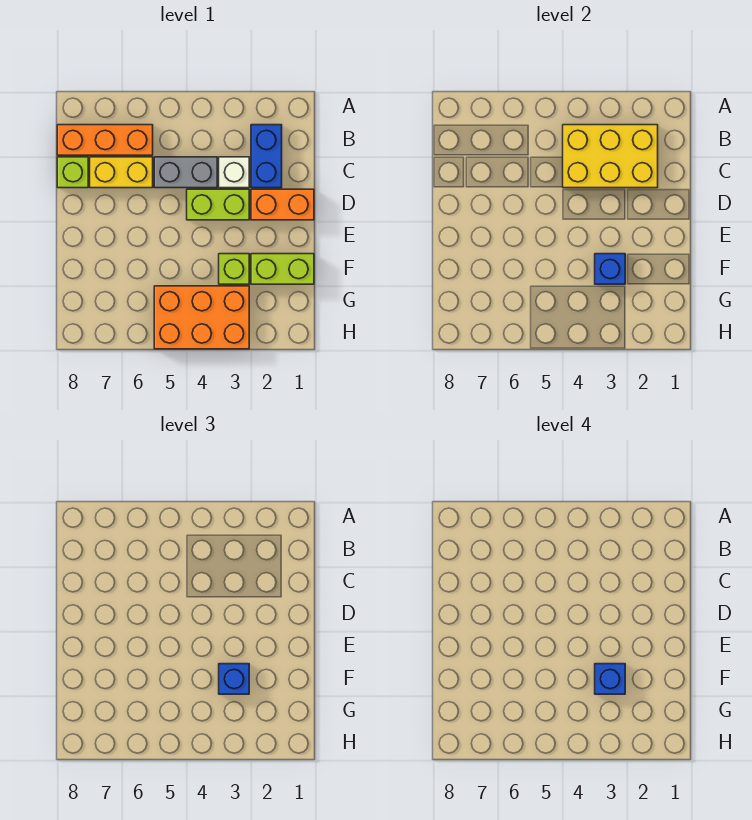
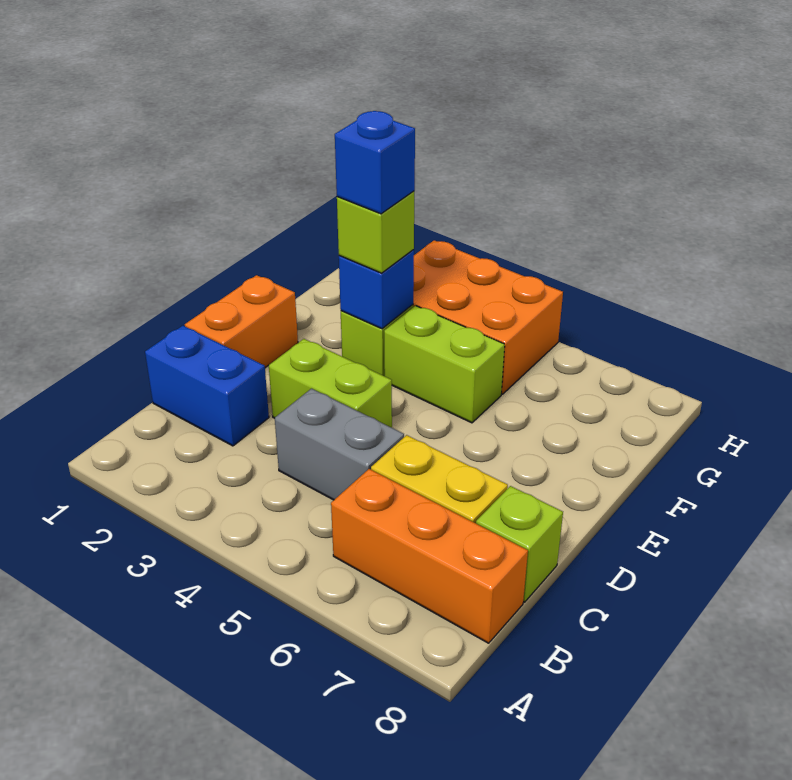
blue brick B2:C2 level 1 -> blue brick C1:C2 level 1
yellow brick B2:C4 level 2 -> none
white brick C3 level 1 -> none
orange brick D1:D2 level 1 -> orange brick D1:E1 level 1
lime brick F1:F2 level 1 -> lime brick F4:F5 level 1
blue brick F3 level 3 -> lime brick F3 level 3

